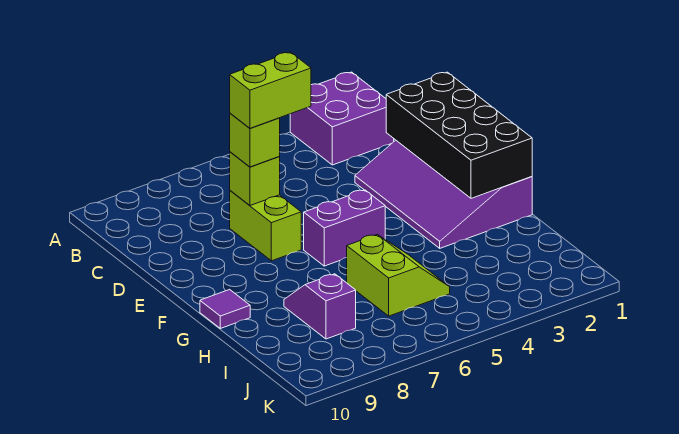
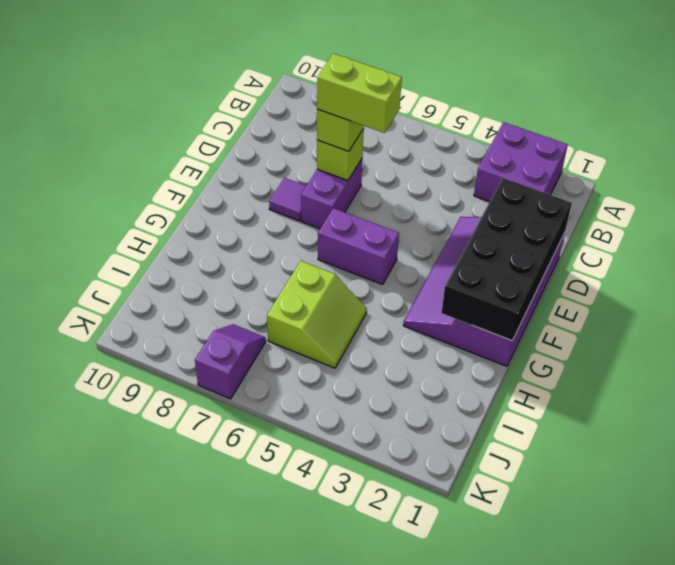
lime brick D7:E7 level 1 -> purple brick D7:E7 level 1
purple tile G10 level 1 -> purple tile E8 level 1
purple slope H8:I8 level 1 top I -> purple slope J7:K7 level 1 top K

